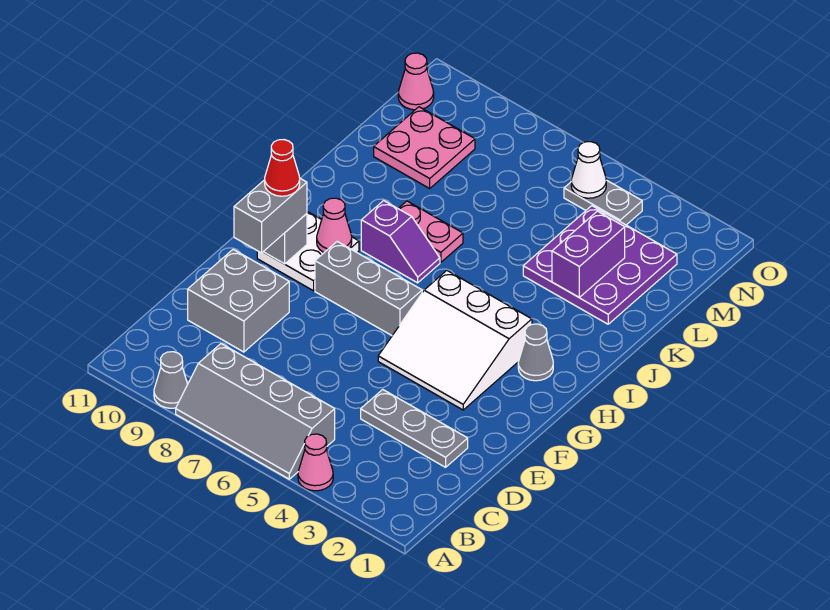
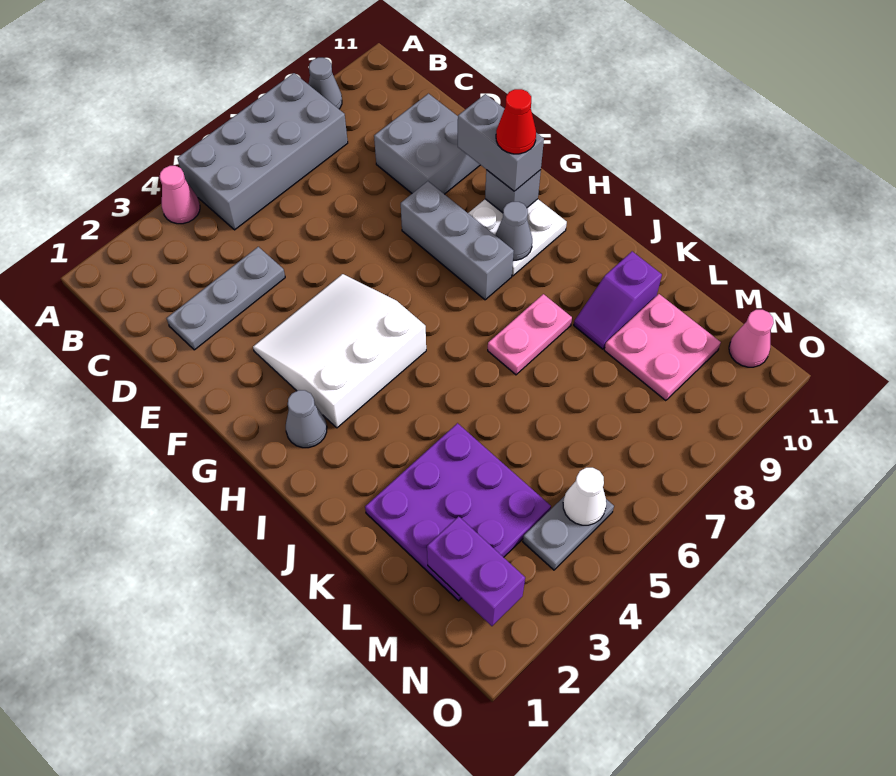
grey slope A5:B8 level 1 top B -> grey brick A5:B8 level 1
grey brick G6:G8 level 1 -> grey brick F8:H8 level 1
pink cone H9 level 2 -> grey cone H9 level 2
purple slope I7:I8 level 1 top 8 -> purple slope K9:K10 level 1 top 10
purple brick K3:L3 level 2 -> purple brick M2:N2 level 2

